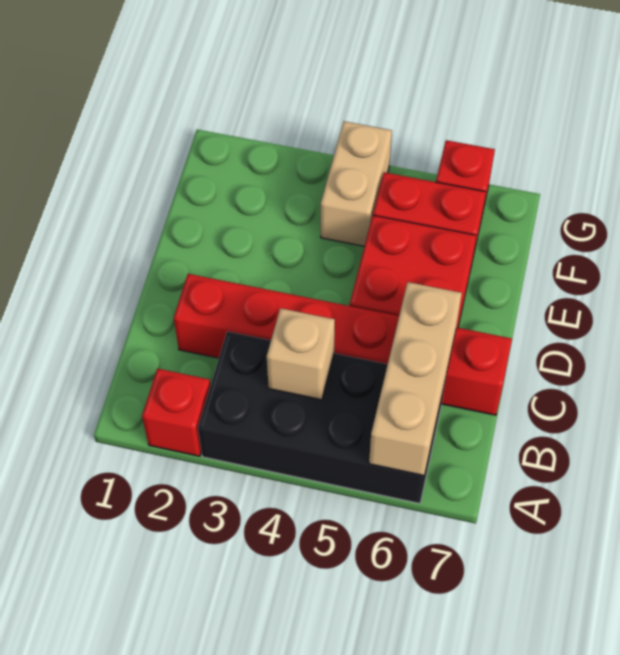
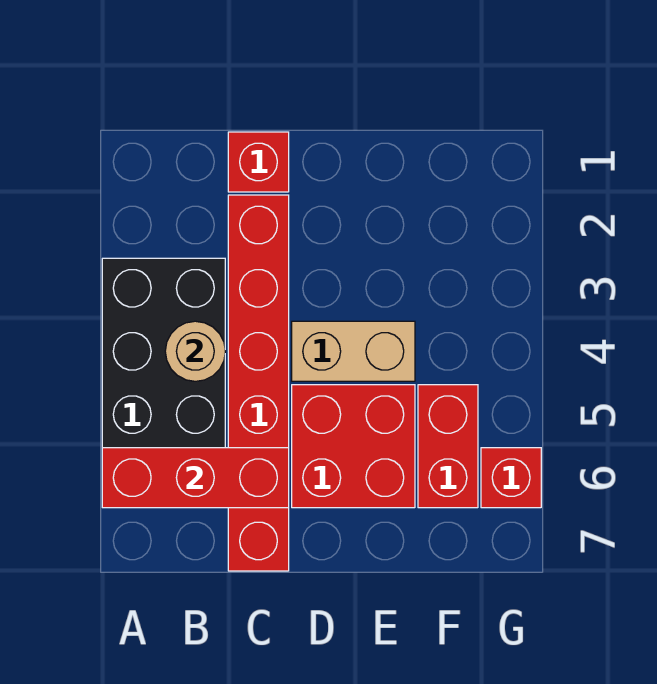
red brick A2 level 1 -> red brick C1 level 1
tan brick A6:C6 level 2 -> red brick A6:C6 level 2
tan brick B4 level 2 -> tan round brick B4 level 2
tan brick F4:G4 level 1 -> tan brick D4:E4 level 1

